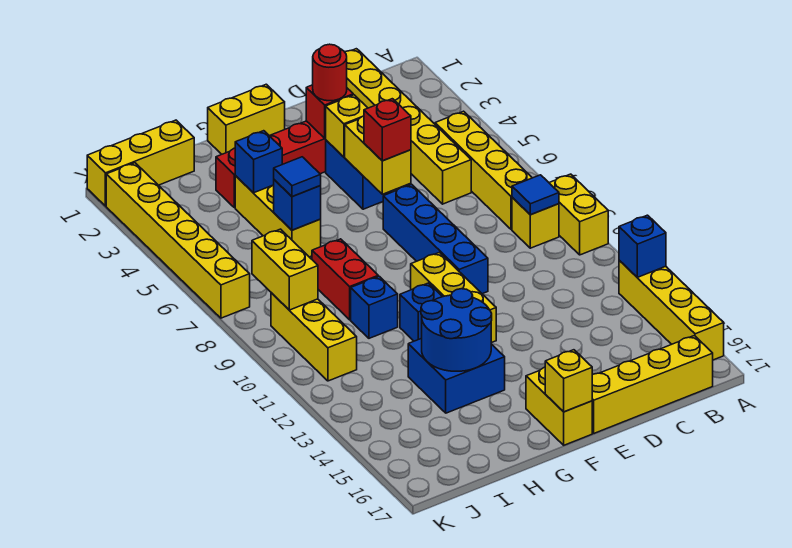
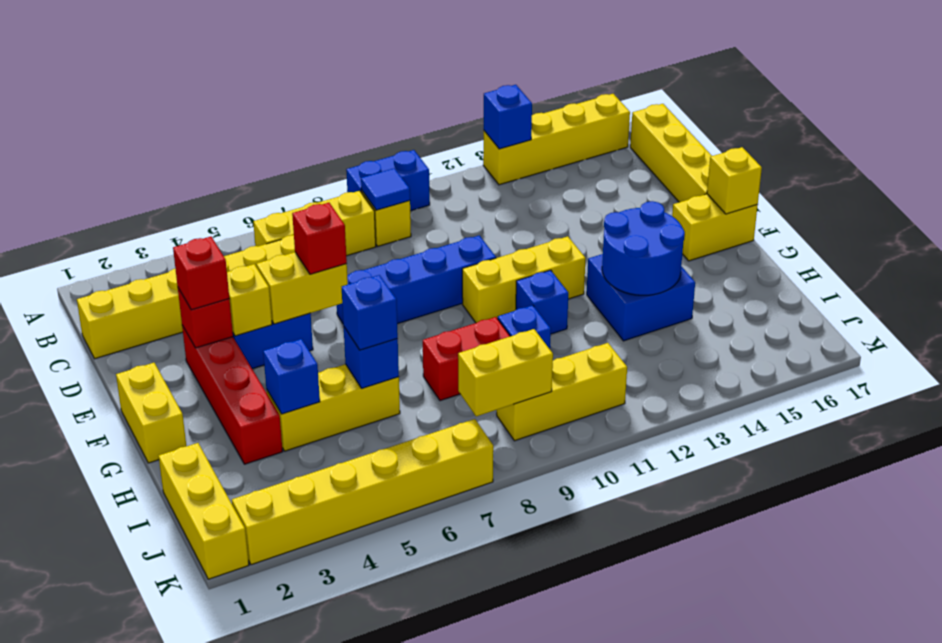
yellow brick A9:A10 level 1 -> blue brick A9:A10 level 1
yellow brick B5:B8 level 1 -> yellow brick B6:B8 level 1
red round brick E3 level 3 -> red brick E3 level 3
blue tile H6 level 3 -> blue brick H6 level 3

